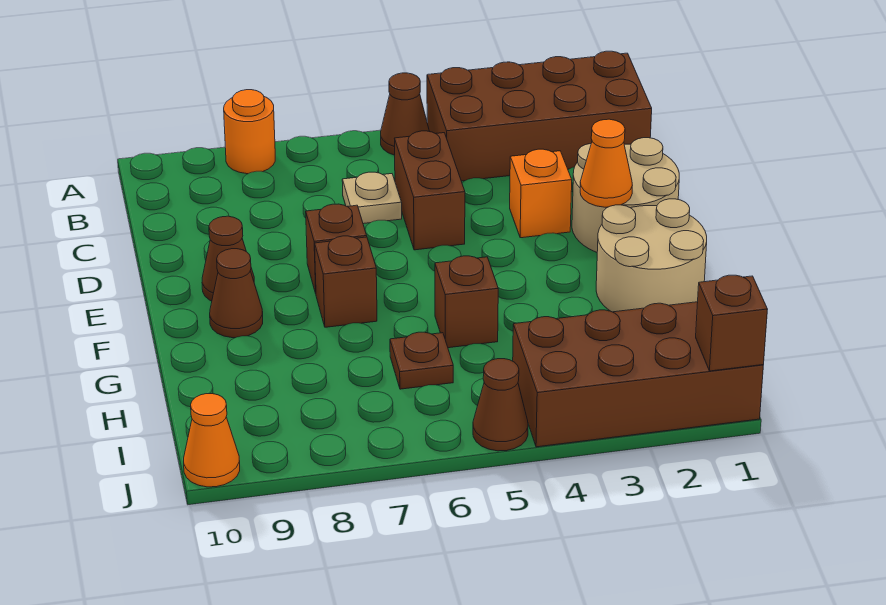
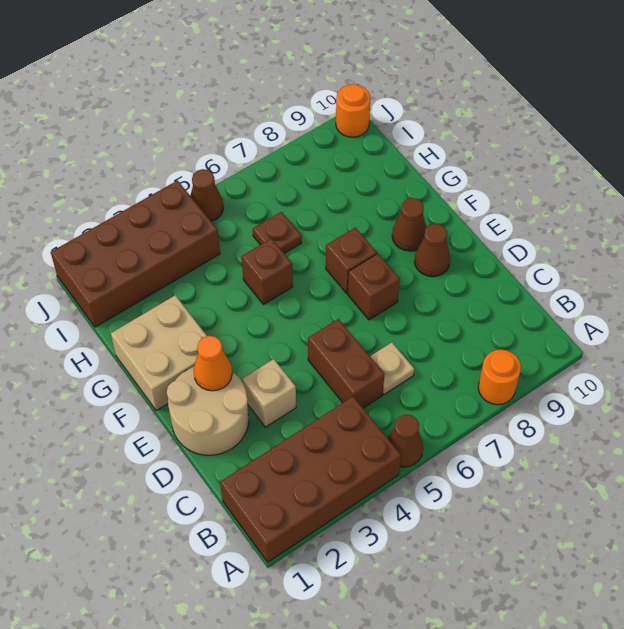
orange brick D3 level 1 -> tan brick D3 level 1
tan round brick F1:G2 level 1 -> tan brick F1:G2 level 1
brown brick J1 level 2 -> none
orange cone J10 level 1 -> orange round brick J10 level 1

